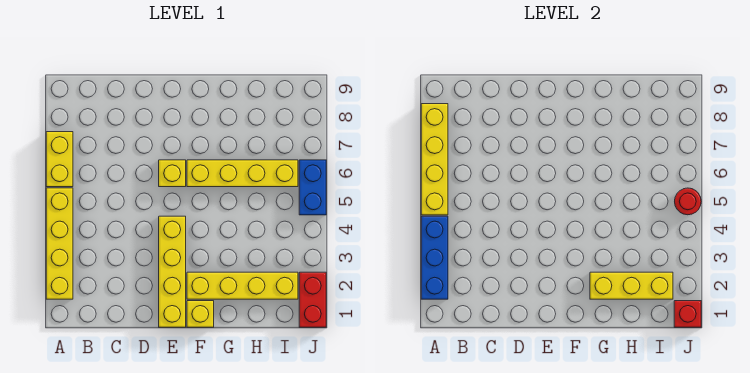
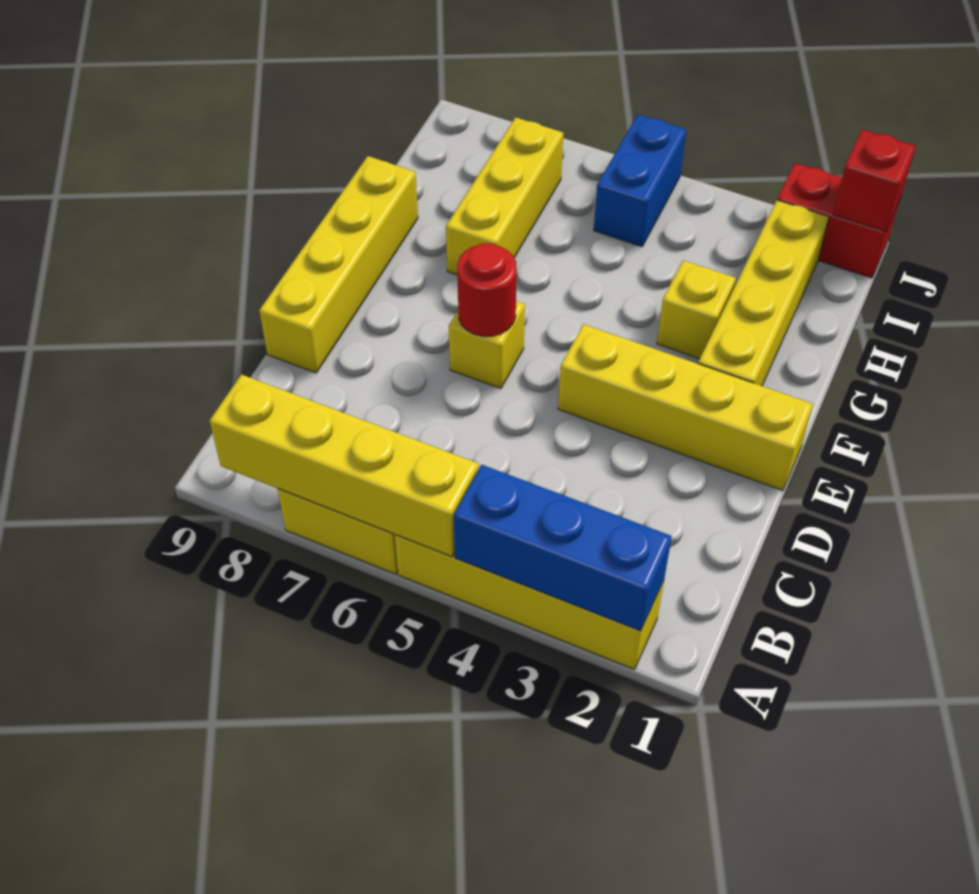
yellow brick F1 level 1 -> yellow brick G3 level 1
yellow brick F6:I6 level 1 -> yellow brick D9:G9 level 1
yellow brick G2:I2 level 2 -> yellow brick G7:I7 level 1
blue brick J5:J6 level 1 -> blue brick I5:J5 level 1
red round brick J5 level 2 -> red round brick E6 level 2

